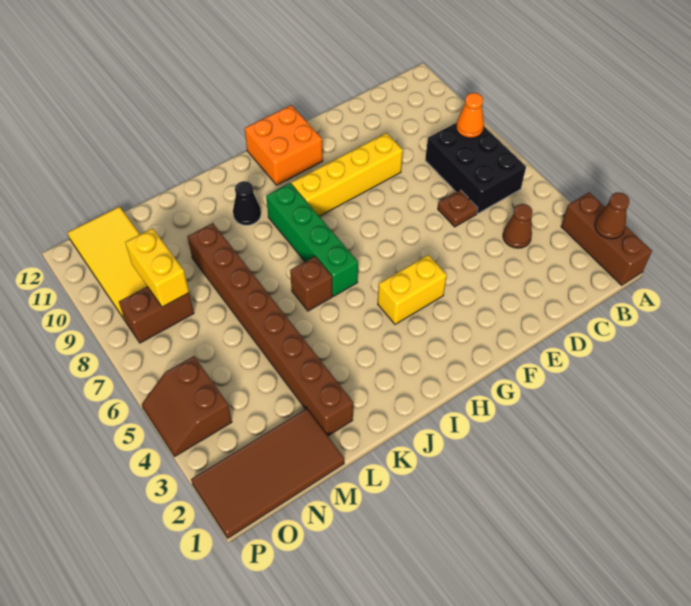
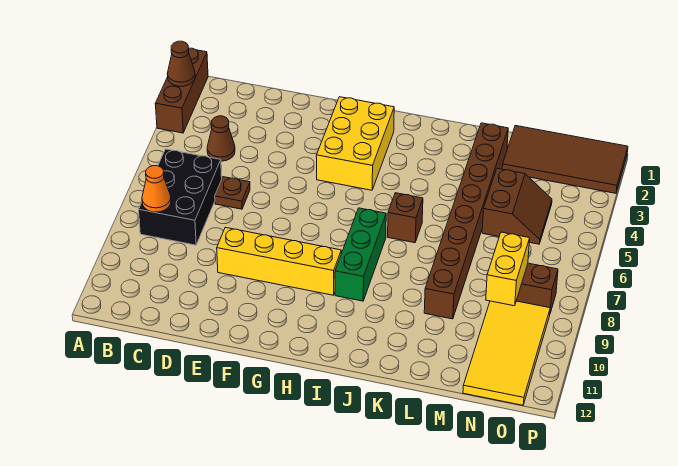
yellow brick G4:H4 level 1 -> yellow brick G2:H4 level 1
orange brick G11:H12 level 1 -> none
green brick I6:I9 level 1 -> green brick I7:I9 level 1
black cone J10 level 1 -> none
brown slope O4:P5 level 1 top O -> brown slope M4:N5 level 1 top M

